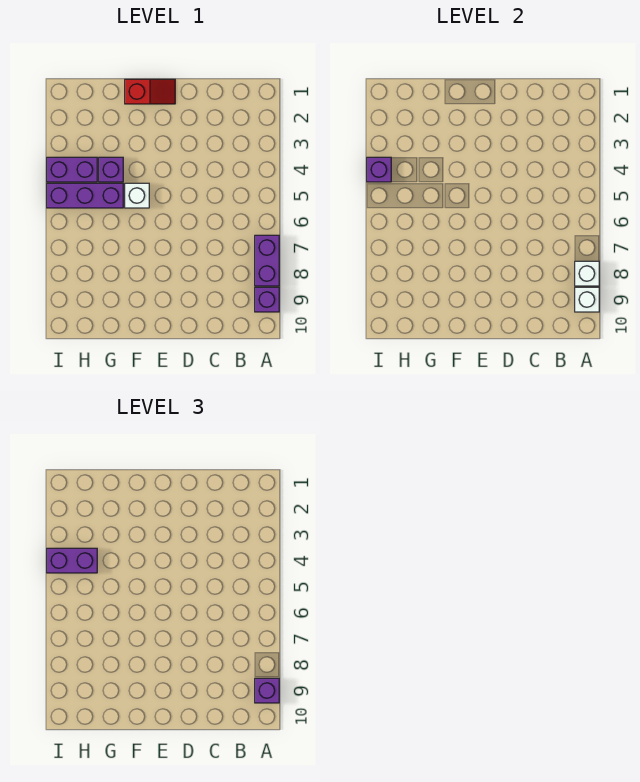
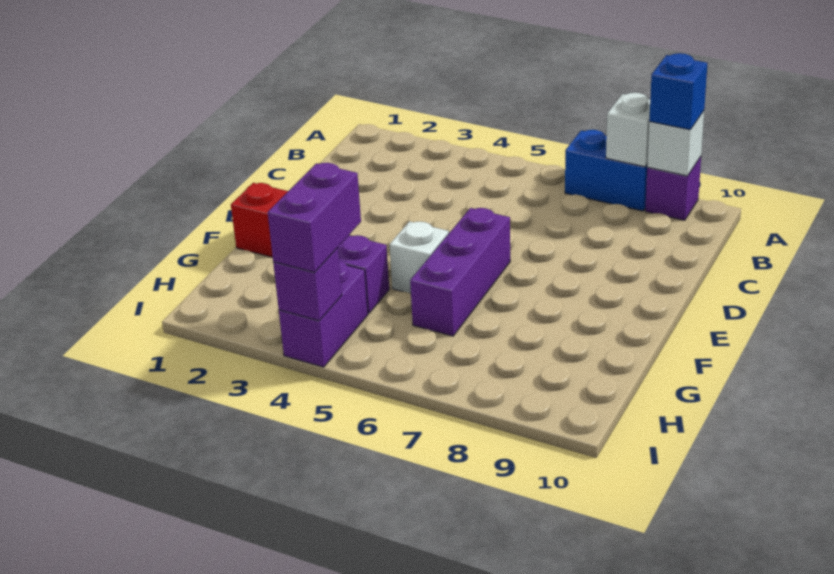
purple brick A7:A8 level 1 -> blue brick A7:A8 level 1
purple brick A9 level 3 -> blue brick A9 level 3
purple brick G5:I5 level 1 -> purple brick E6:G6 level 1

